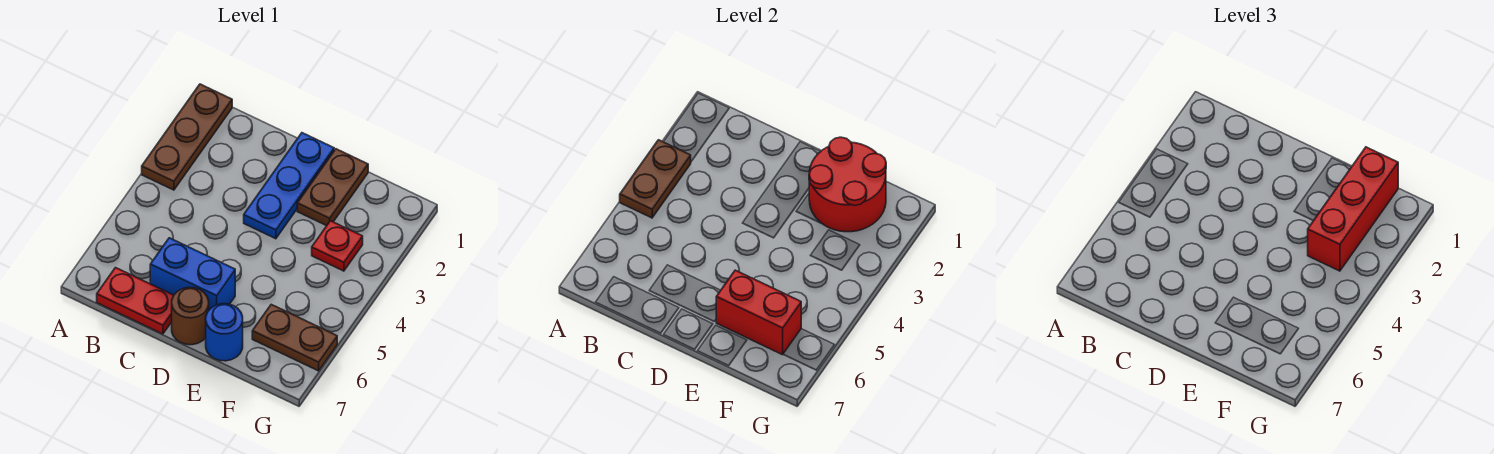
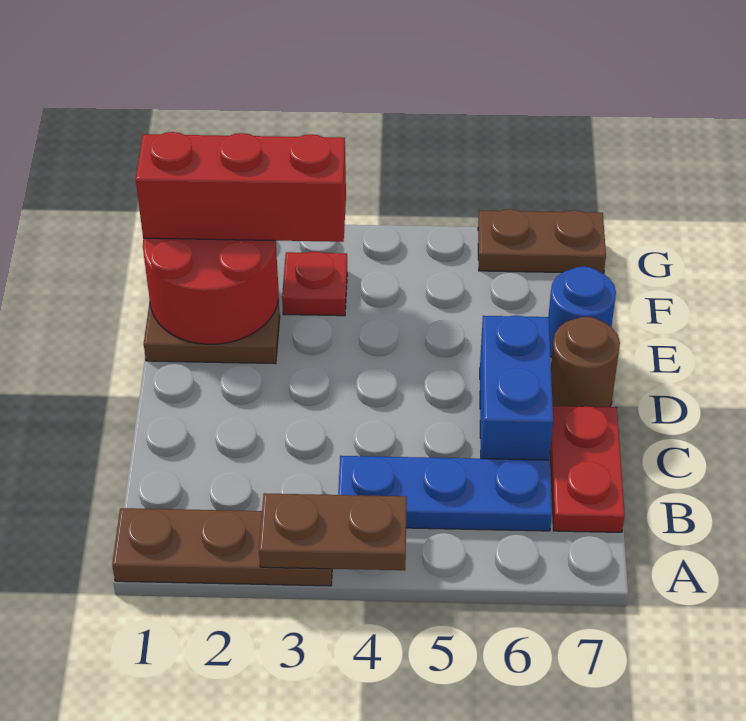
blue plate D1:D3 level 1 -> blue plate B4:B6 level 1
red brick E6:F6 level 2 -> none
brown plate F6:G6 level 1 -> brown plate G6:G7 level 1

